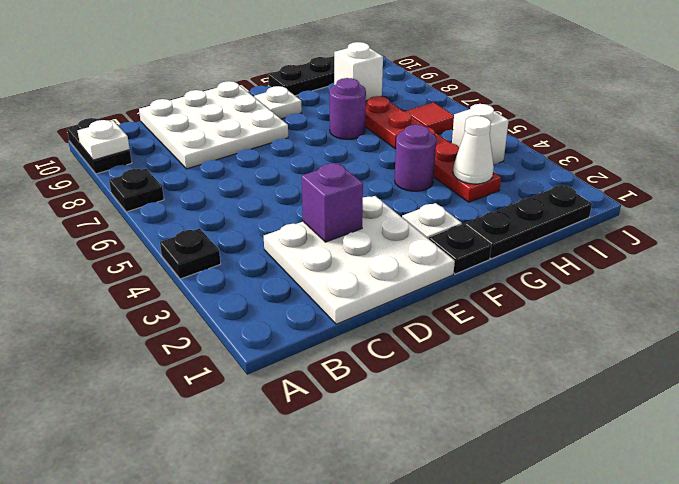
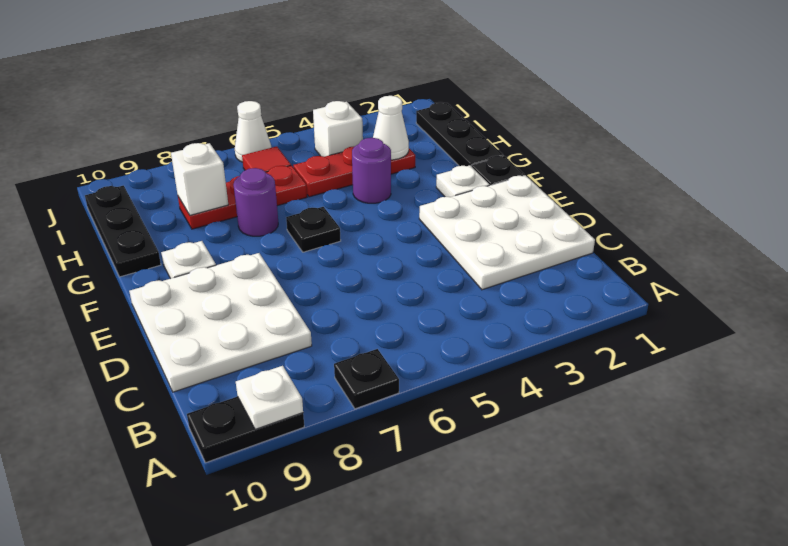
black plate A4 level 1 -> black plate F6 level 1
purple brick D3 level 2 -> none
none -> white cone J6 level 1

